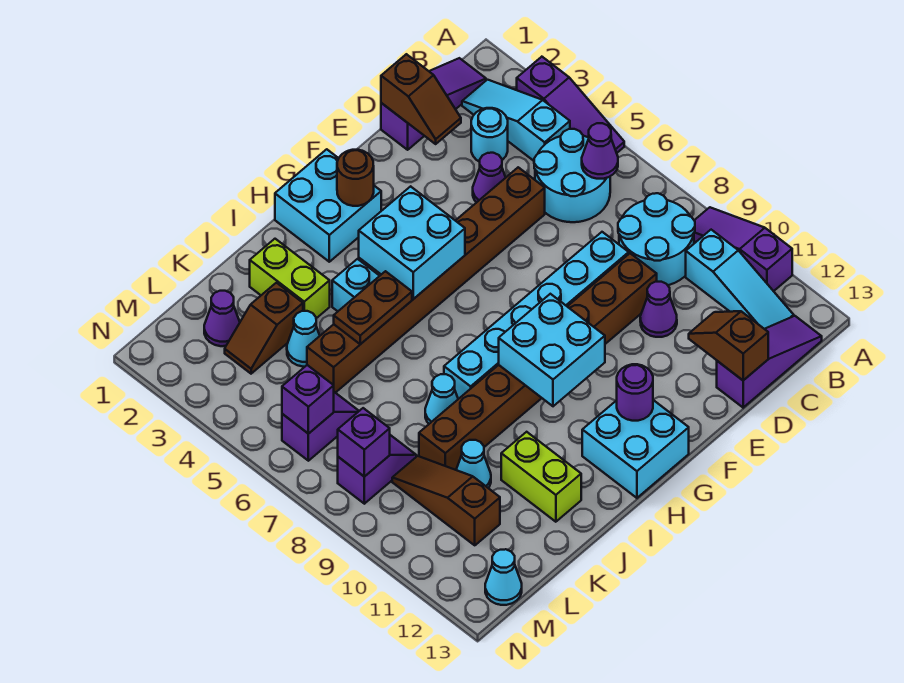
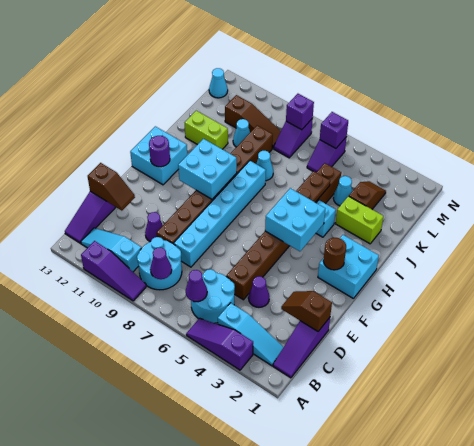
cyan round brick C3 level 1 -> none
purple cone L2 level 1 -> purple cone B8 level 2

